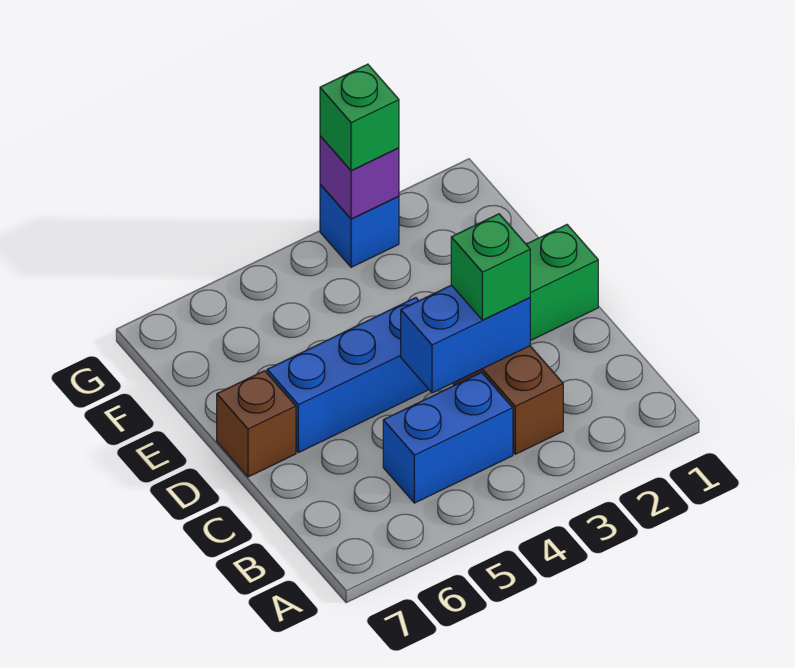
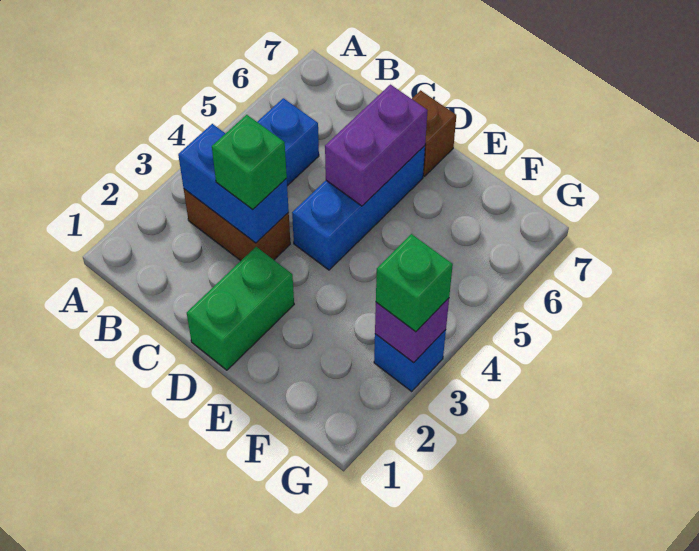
blue brick C3:C4 level 2 -> blue brick B3:C3 level 2
none -> purple brick D5:D6 level 2

